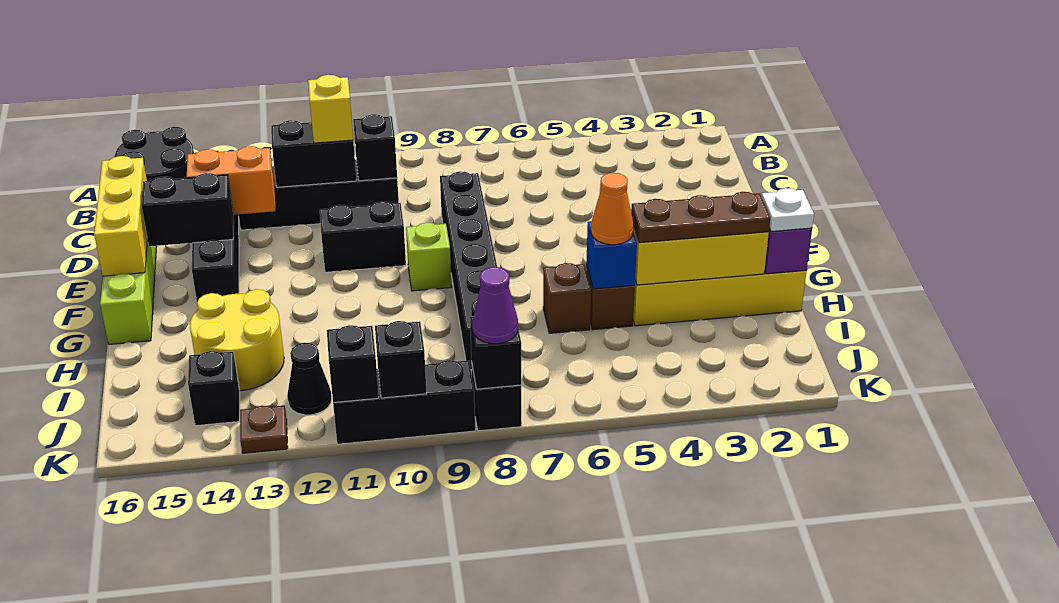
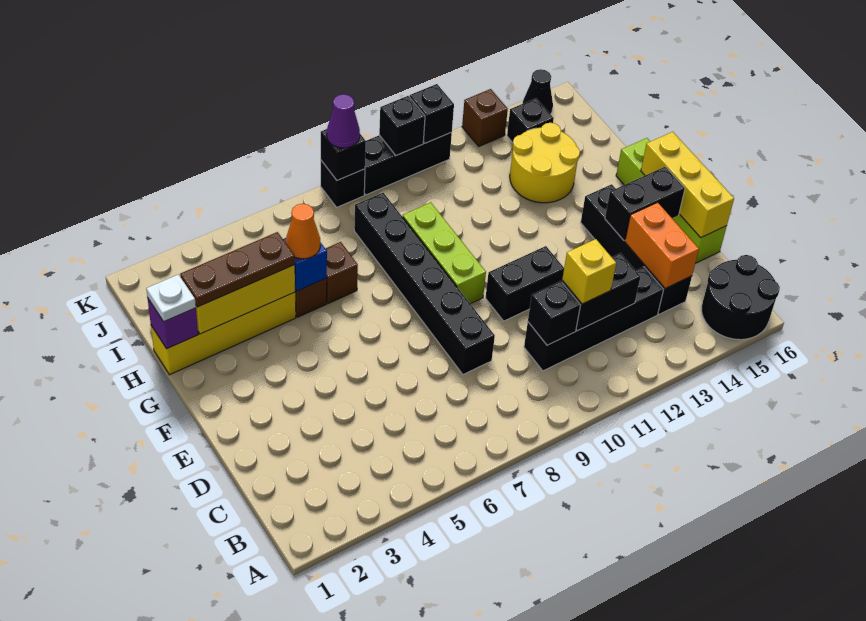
orange brick D13:D14 level 2 -> orange brick C14:D14 level 2
lime brick F9 level 1 -> lime brick F9:H9 level 1
black cone J12 level 1 -> black cone K15 level 1
brown plate K13 level 1 -> brown brick K13 level 1

